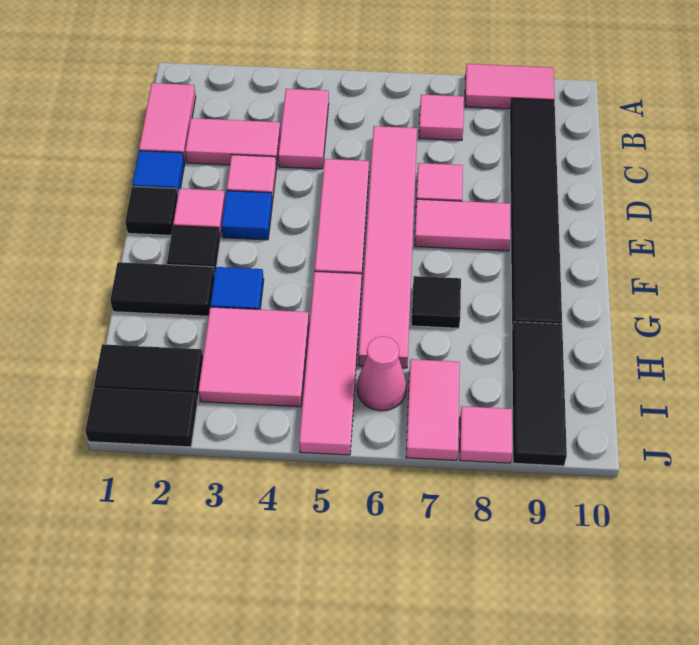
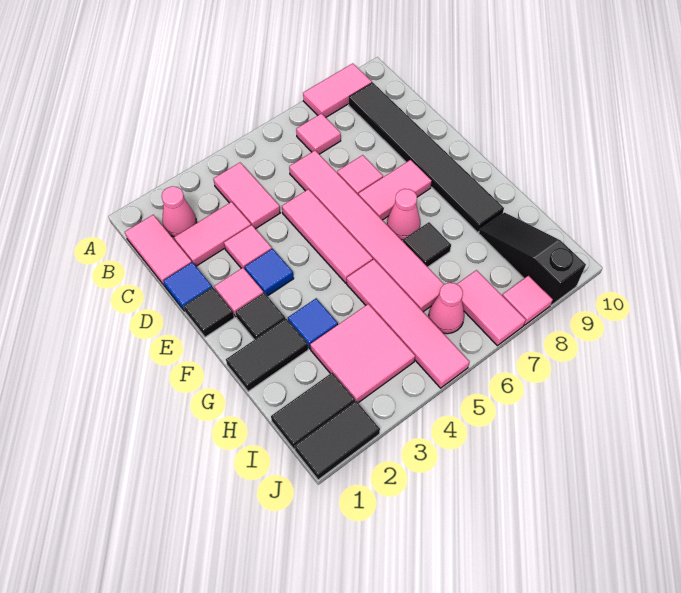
none -> pink cone B2 level 1
none -> pink cone F7 level 1
black tile H9:J9 level 1 -> black slope H9:J9 level 1 top J

